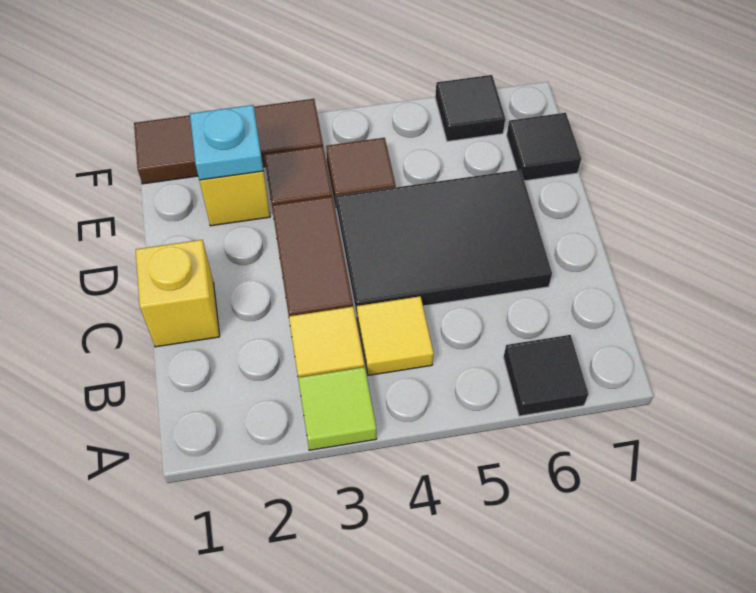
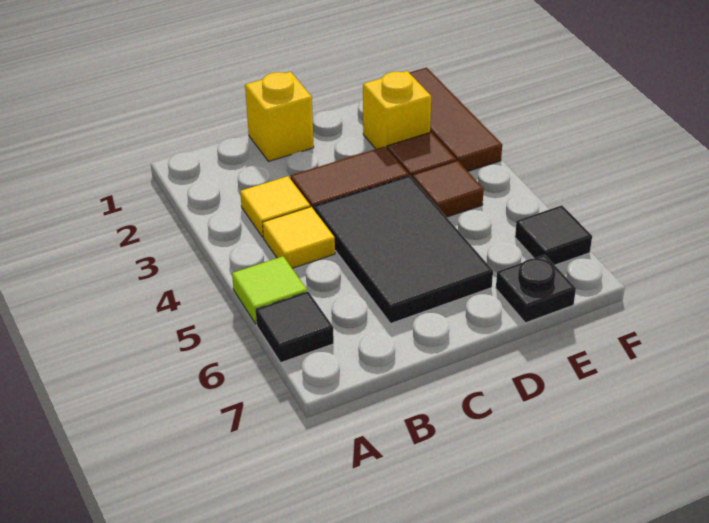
lime tile A3 level 1 -> lime tile A5 level 1
cyan plate E2 level 2 -> none
black tile E7 level 1 -> black plate E7 level 1

